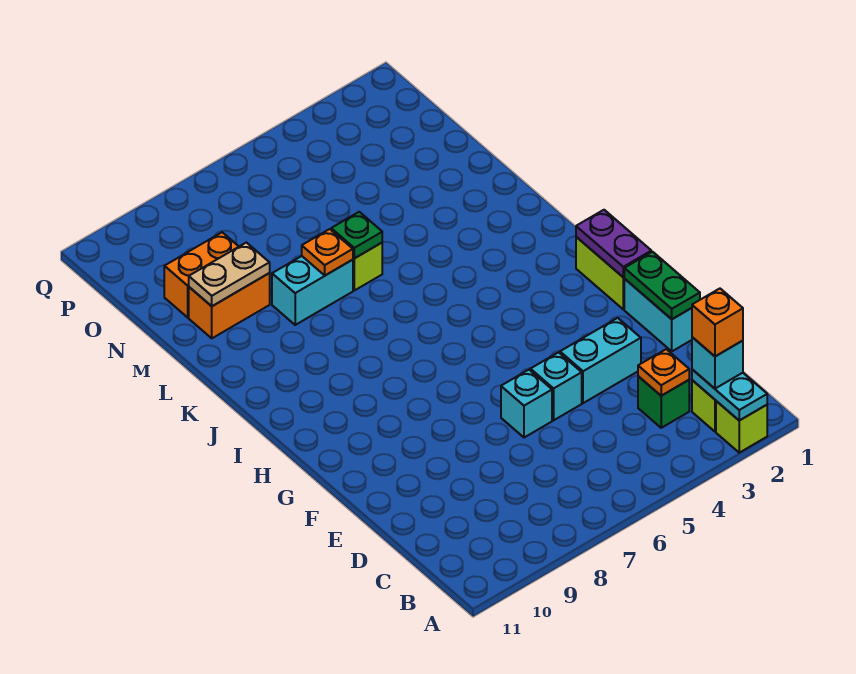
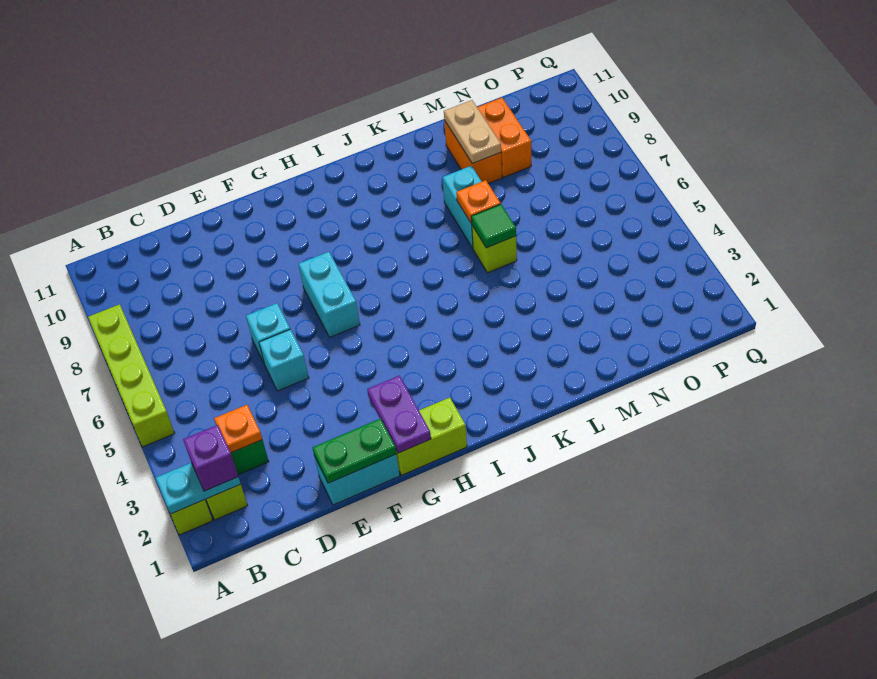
none -> lime brick A5:A8 level 1
cyan brick B2 level 3 -> purple brick B2 level 3
orange brick B2 level 4 -> none
cyan brick E3:E4 level 1 -> cyan brick G6:G7 level 1
purple plate G1:H1 level 2 -> purple plate G1:G2 level 2
green plate L6 level 2 -> green tile L6 level 2

